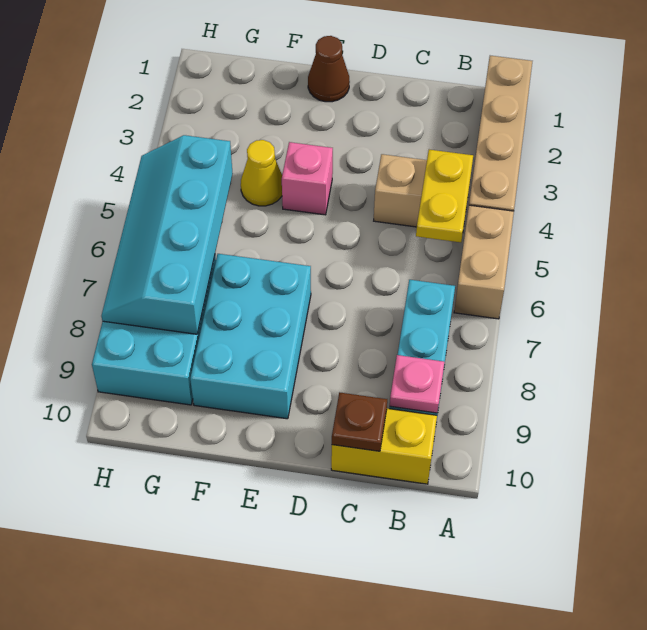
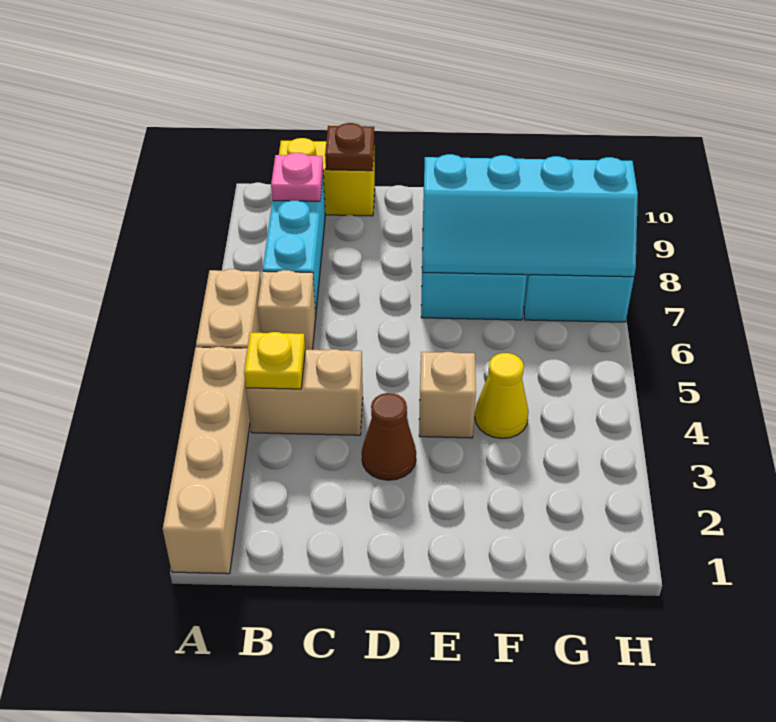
yellow plate B4:B5 level 2 -> yellow plate B4 level 2
none -> tan brick B6 level 1
brown cone E1 level 1 -> brown cone D3 level 1
pink brick E4 level 1 -> tan brick E4 level 1
cyan slope G5:H8 level 2 top G -> cyan slope E7:H8 level 2 top 8

